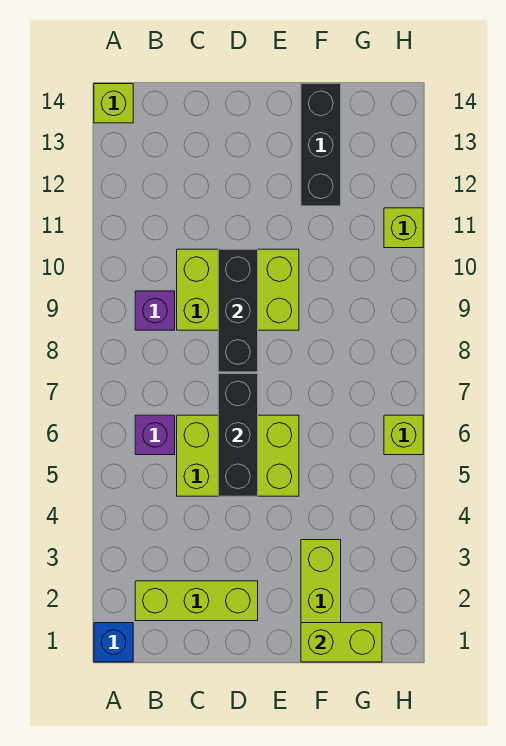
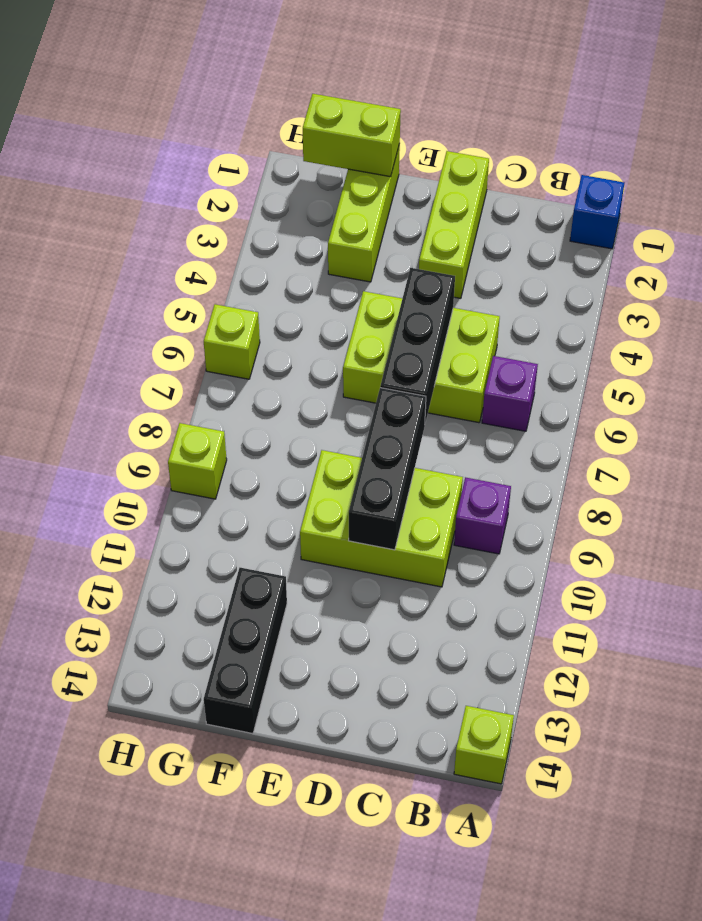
lime brick B2:D2 level 1 -> lime brick D1:D3 level 1
lime brick H11 level 1 -> lime brick H9 level 1

